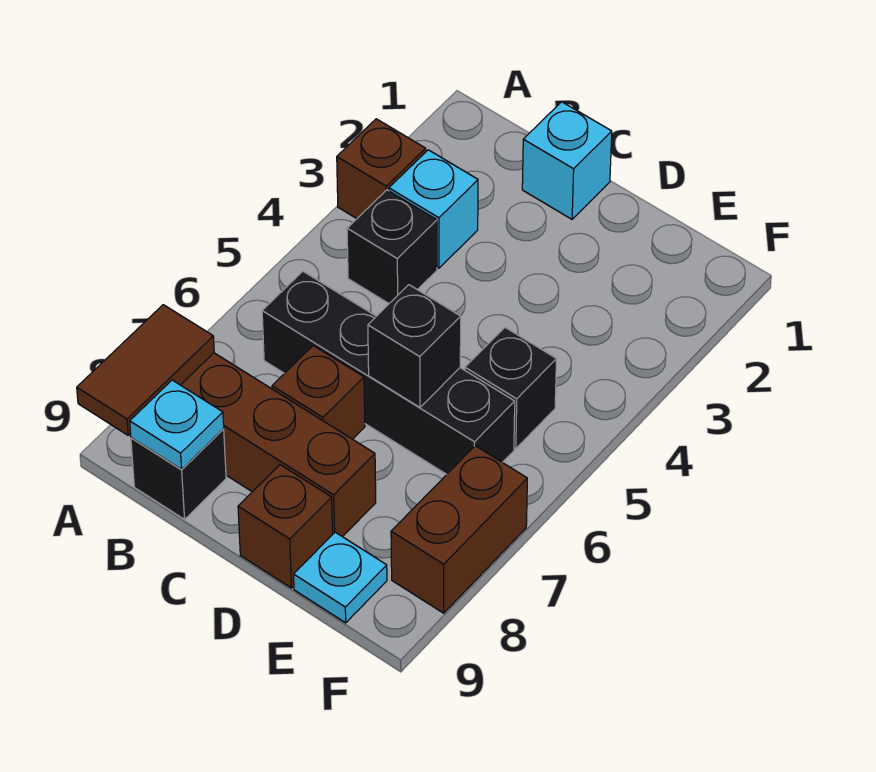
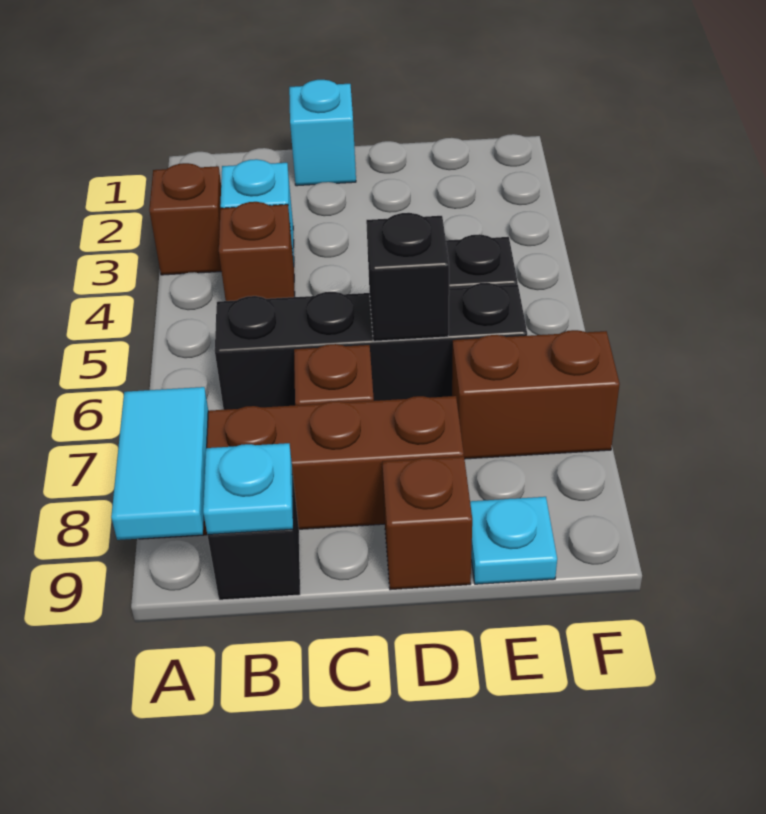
brown tile A8:A9 level 2 -> cyan tile A8:A9 level 2
black brick B4 level 1 -> brown brick B4 level 1
brown brick F7:F8 level 1 -> brown brick E7:F7 level 1

